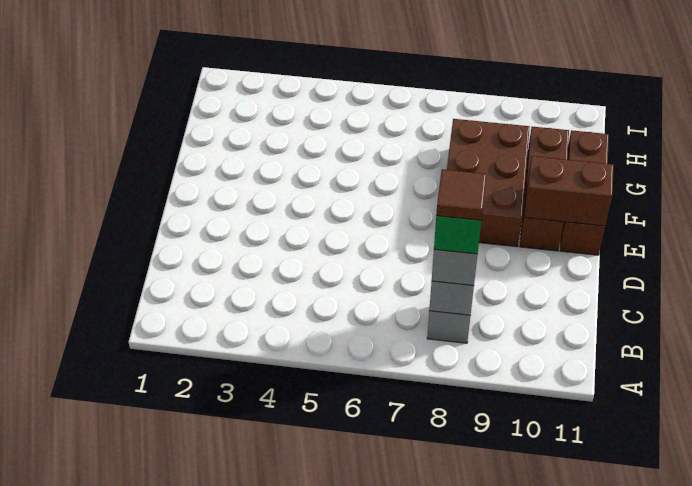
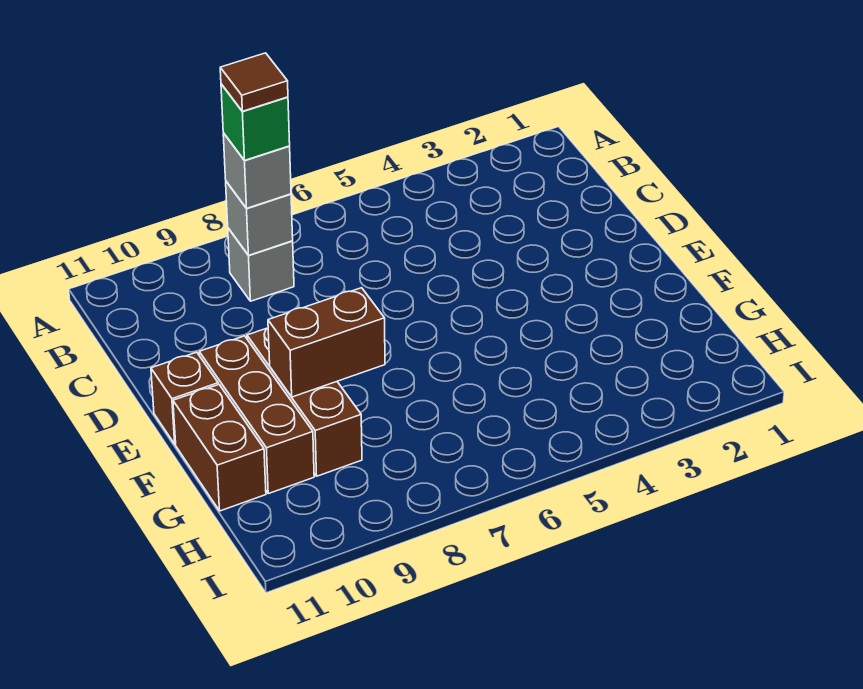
brown brick E8:G9 level 1 -> brown brick E9:G9 level 1
brown brick E10:E11 level 2 -> brown brick F8:F9 level 2

